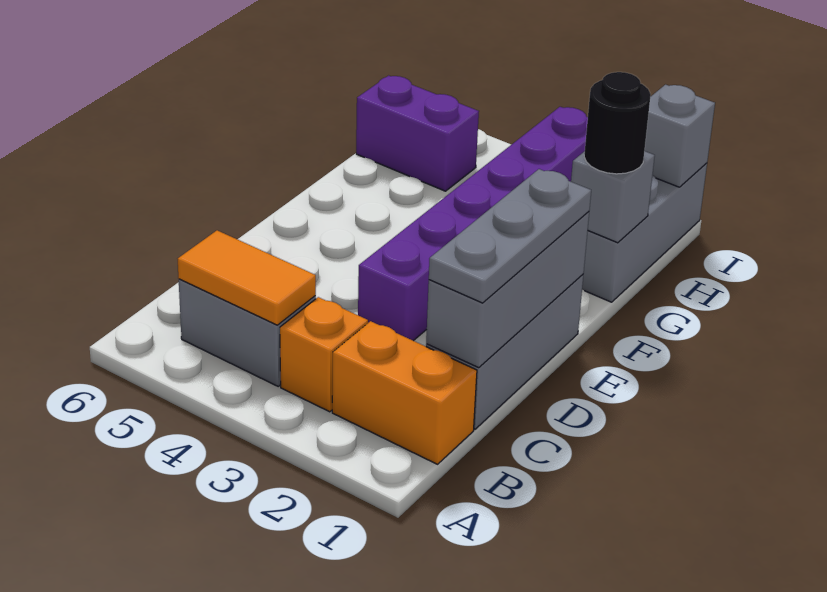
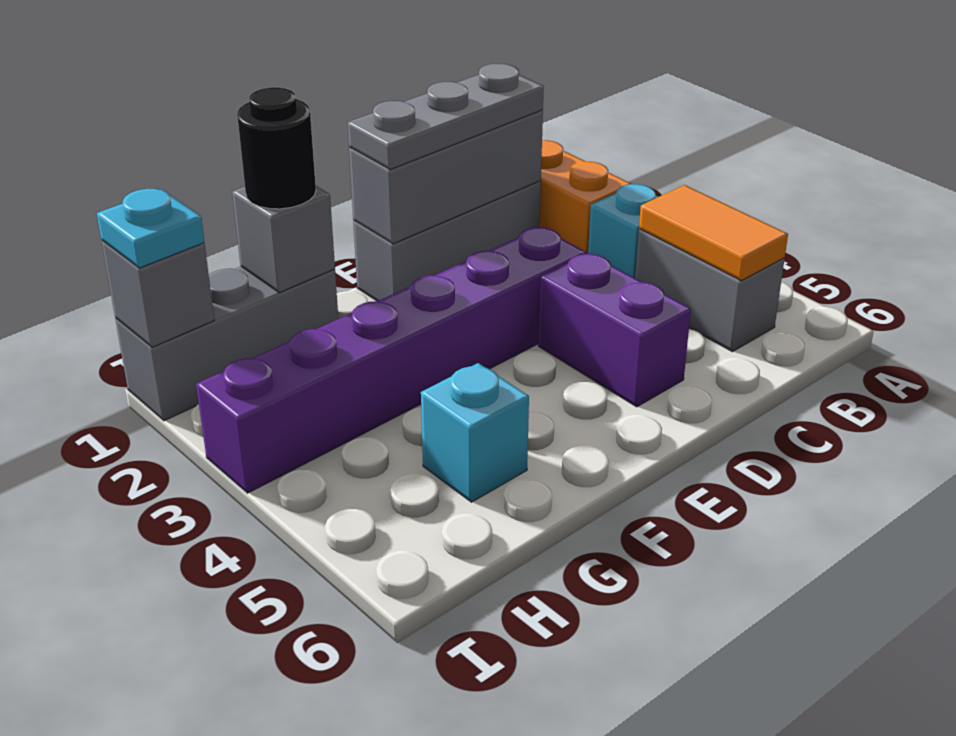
orange brick B3 level 1 -> cyan brick B3 level 1
none -> cyan brick G5 level 1
purple brick H5:H6 level 1 -> purple brick D4:D5 level 1
none -> cyan plate I1 level 3

